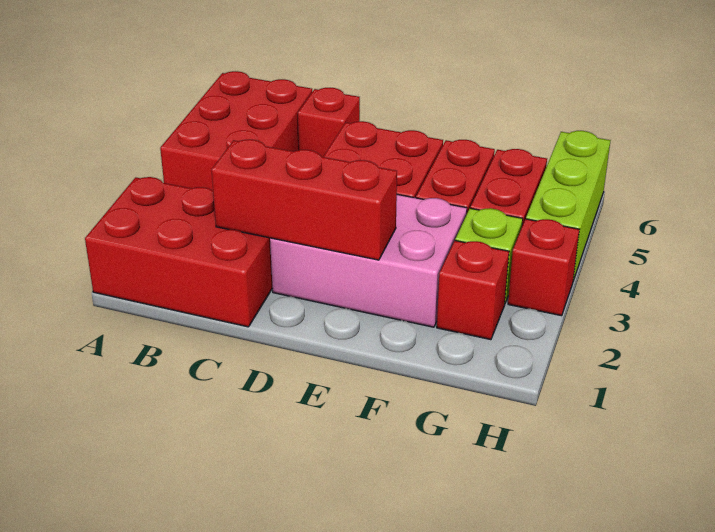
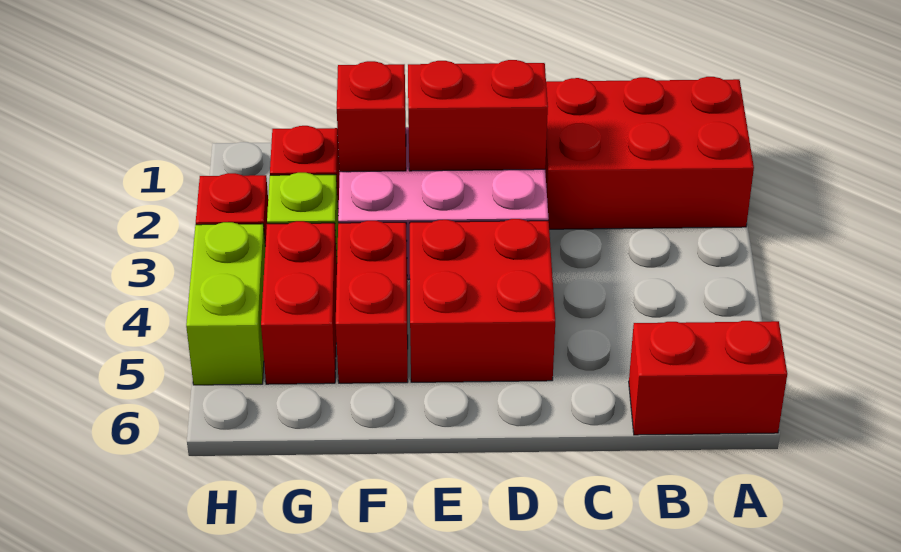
red brick A4:B6 level 1 -> red brick A6:B6 level 1
red brick C2:E2 level 2 -> red brick D2:E2 level 2
red brick C6 level 1 -> red brick F2 level 2
lime brick H4:H6 level 1 -> lime brick H4:H5 level 1

